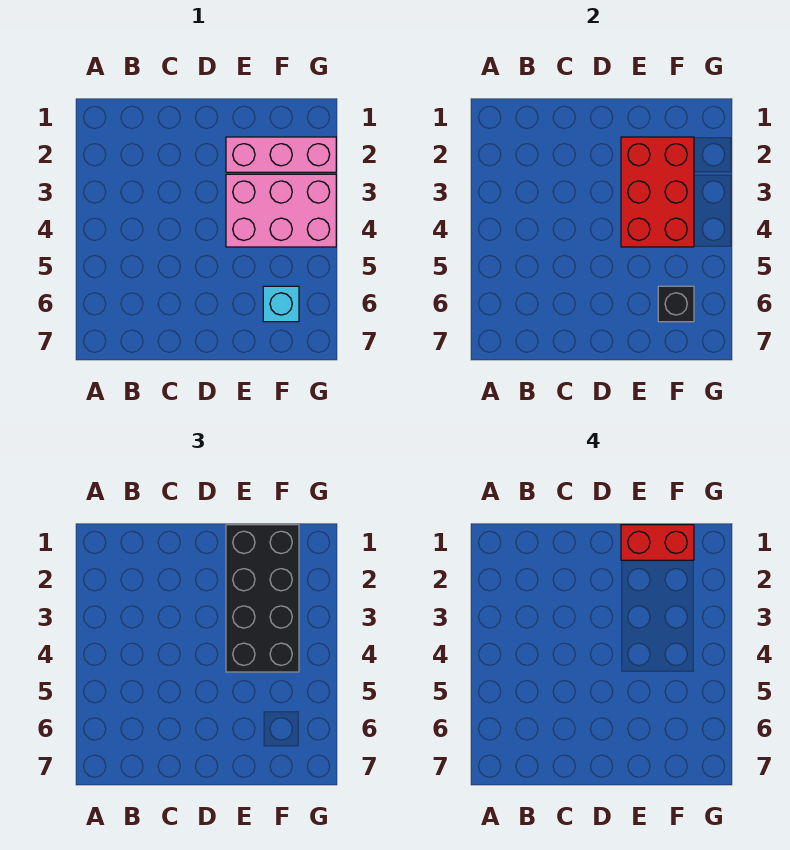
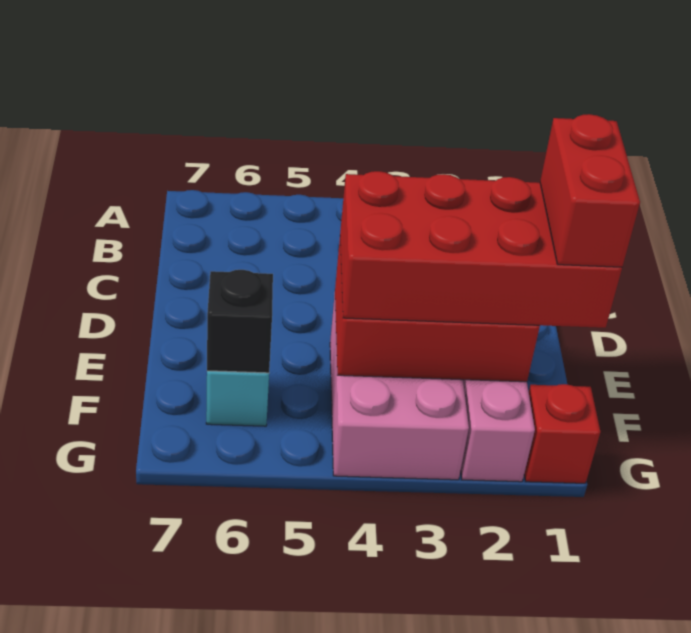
black brick E1:F4 level 3 -> red brick E1:F4 level 3
none -> red brick G1 level 1

